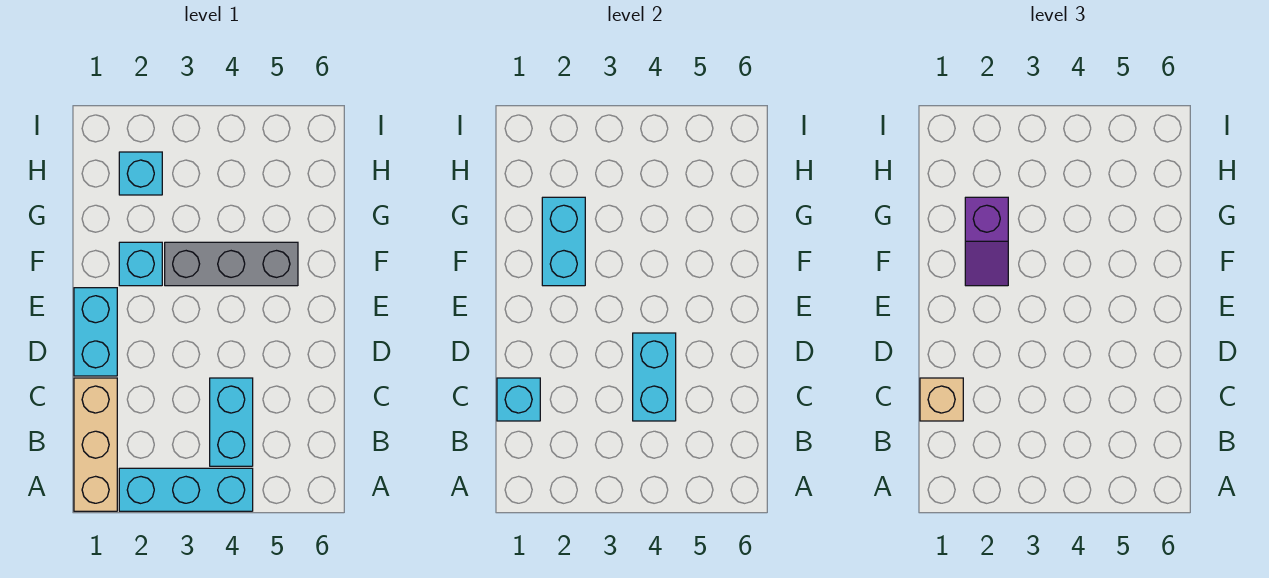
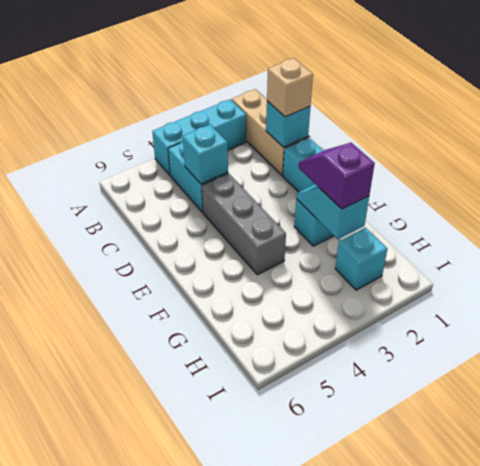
cyan brick C4:D4 level 2 -> cyan brick C4 level 2
cyan brick F2:G2 level 2 -> cyan slope F2:G2 level 2 top G
grey brick F3:F5 level 1 -> grey brick D4:F4 level 1

